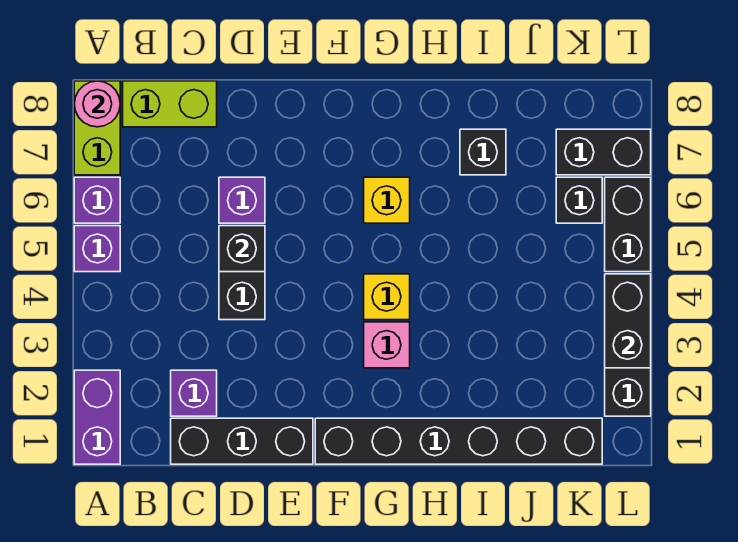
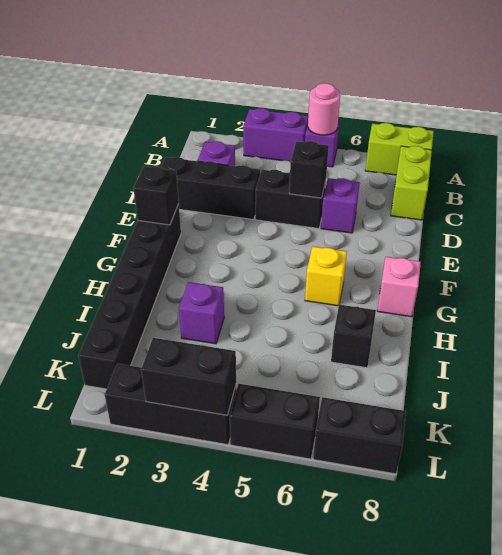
purple brick A1:A2 level 1 -> purple brick A3:A4 level 1
purple brick A6 level 1 -> purple brick I3 level 1
pink round brick A8 level 2 -> pink round brick A5 level 2
black brick C1:E1 level 1 -> black brick D1:D3 level 1
pink brick G3 level 1 -> pink brick G8 level 1
yellow brick G4 level 1 -> none
black brick K6 level 1 -> black brick F1 level 2
black brick K7:L7 level 1 -> black brick L7:L8 level 1

